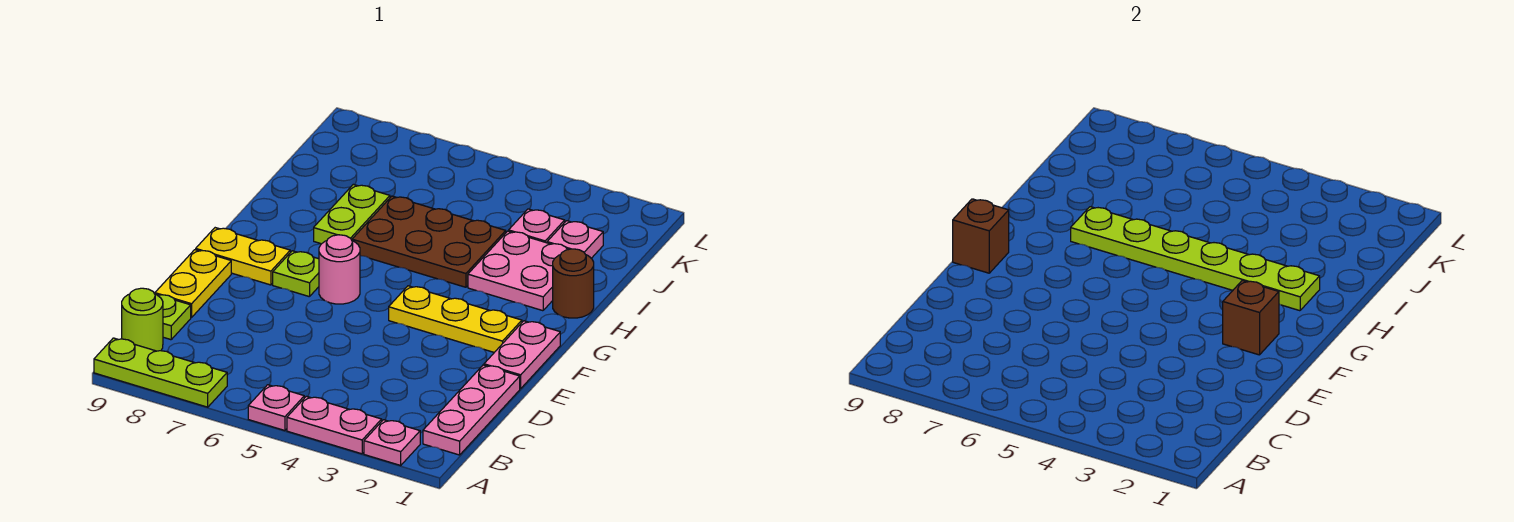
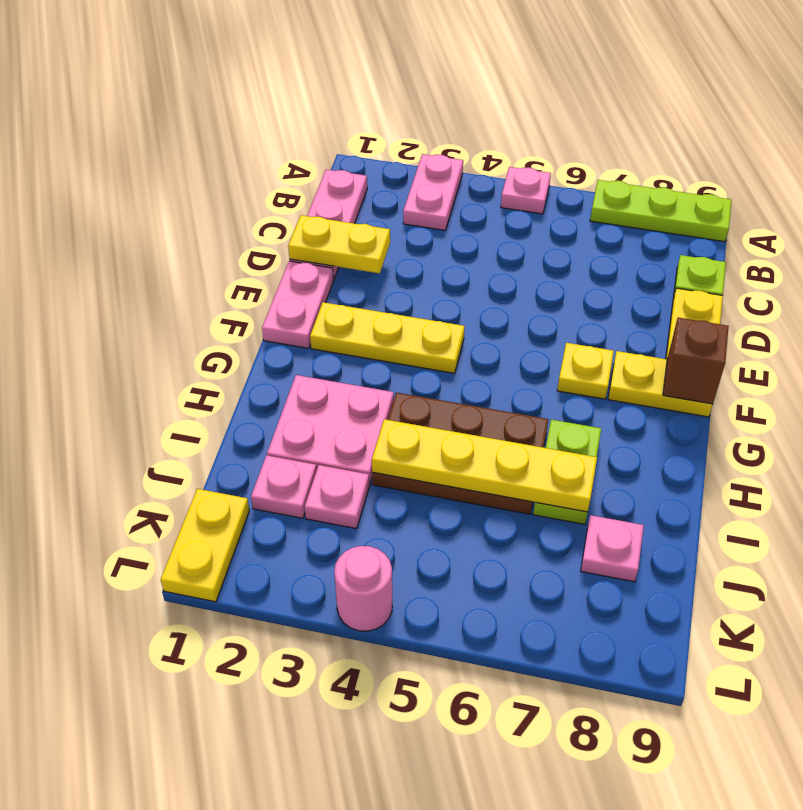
pink plate A2 level 1 -> pink plate J8 level 1
pink plate A3:A4 level 1 -> pink plate A3:B3 level 1
lime round brick B9 level 1 -> none
none -> yellow plate D1:D2 level 2
brown brick F2 level 2 -> none
pink round brick F6 level 1 -> pink round brick L4 level 1
lime plate F7 level 1 -> yellow plate F7 level 1
brown round brick H1 level 1 -> none
lime plate H2:H7 level 2 -> none
none -> yellow plate I4:I7 level 2
none -> yellow plate K1:L1 level 1

